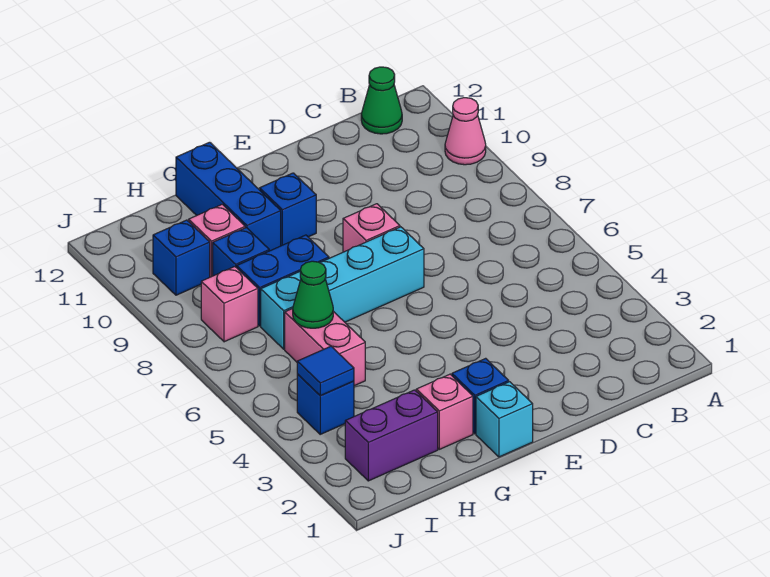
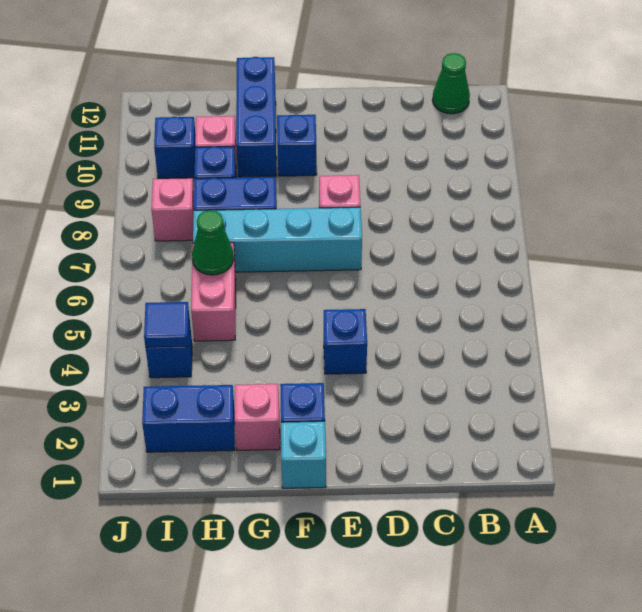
pink cone A10 level 1 -> none
none -> blue brick E4 level 1
purple brick H2:I2 level 1 -> blue brick H2:I2 level 1

